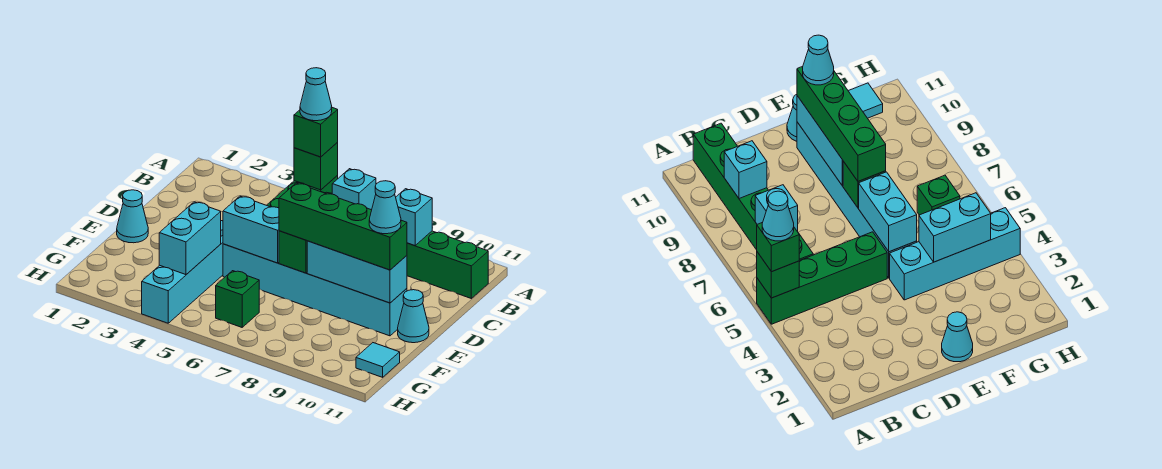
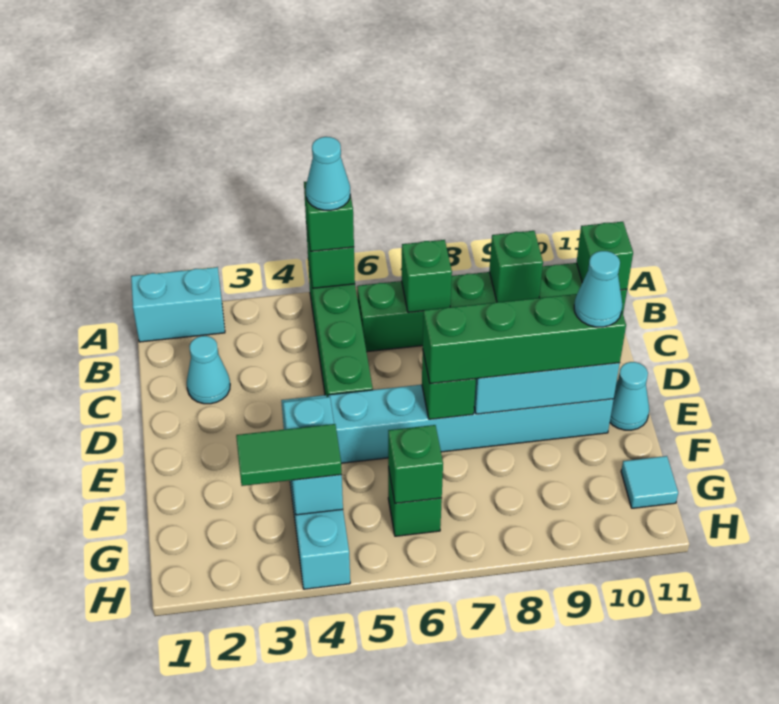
cyan brick B7 level 2 -> green brick B7 level 2
cyan brick B9 level 2 -> green brick B9 level 2
none -> green brick B11 level 2
cyan cone E1 level 1 -> cyan cone C2 level 1
cyan brick E5:E6 level 2 -> cyan brick A1:A2 level 1
none -> green tile G3:G4 level 3
none -> green brick G6 level 2

